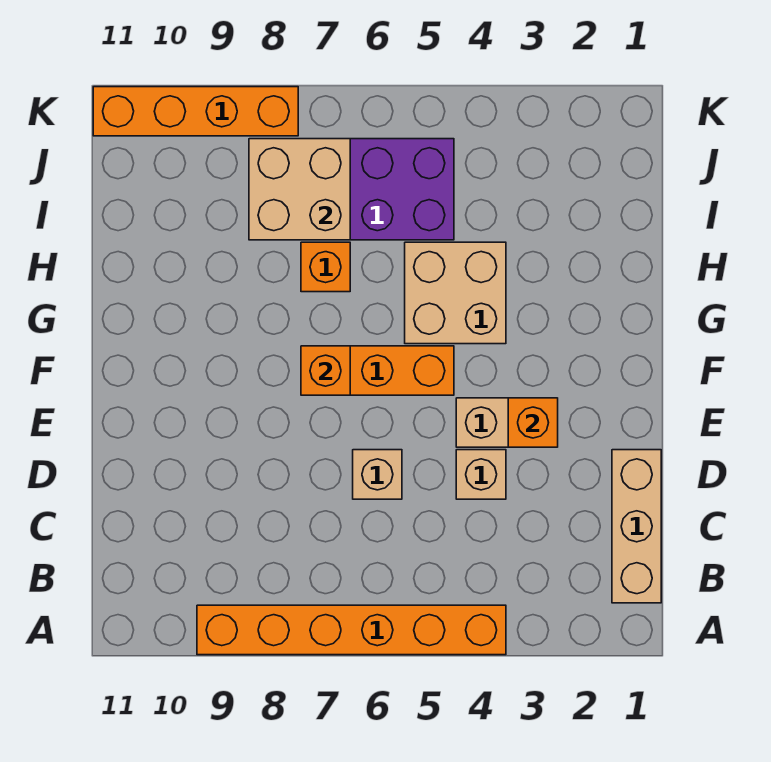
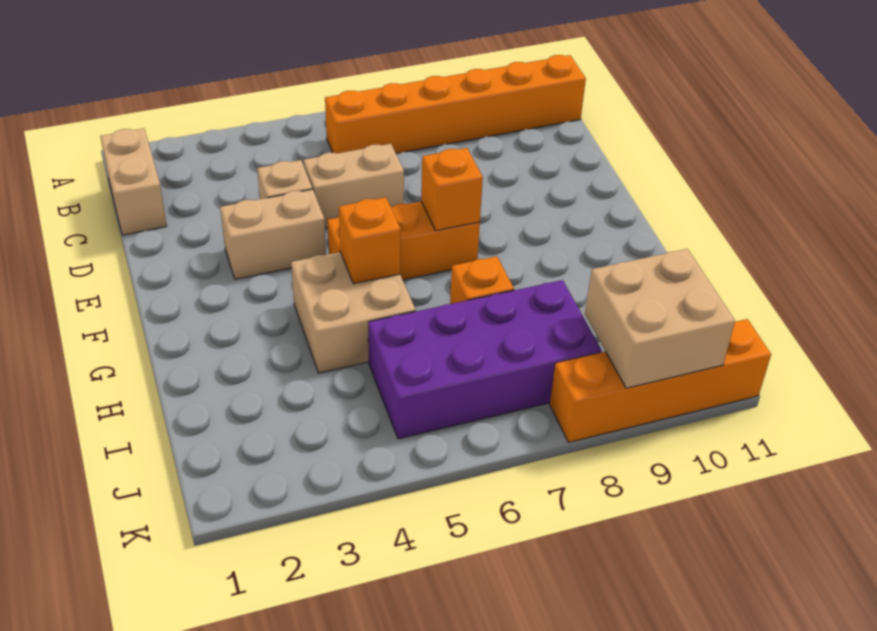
orange brick A4:A9 level 1 -> orange brick B6:B11 level 1
tan brick B1:D1 level 1 -> tan brick B1:C1 level 1
tan brick D6 level 1 -> tan brick D5:D6 level 1
orange brick E3 level 2 -> orange brick G5 level 2
tan brick I7:J8 level 2 -> tan brick J9:K10 level 2

